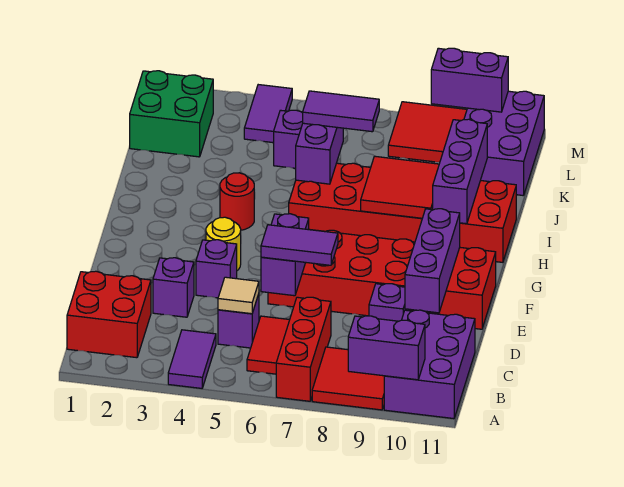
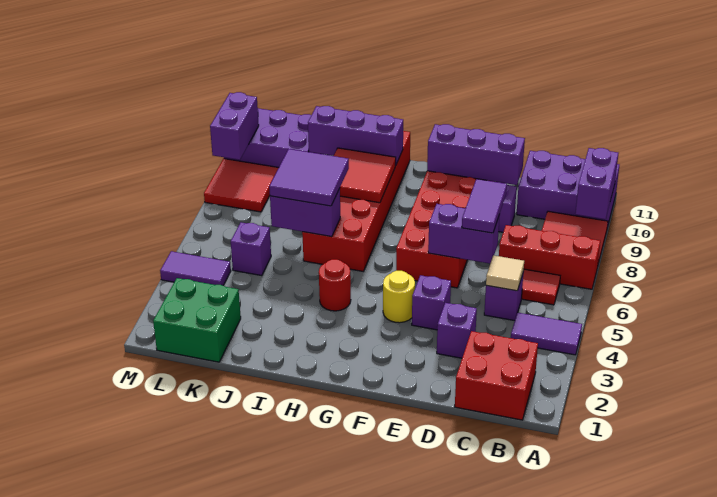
purple tile J6:J7 level 3 -> purple tile I6:J7 level 3

